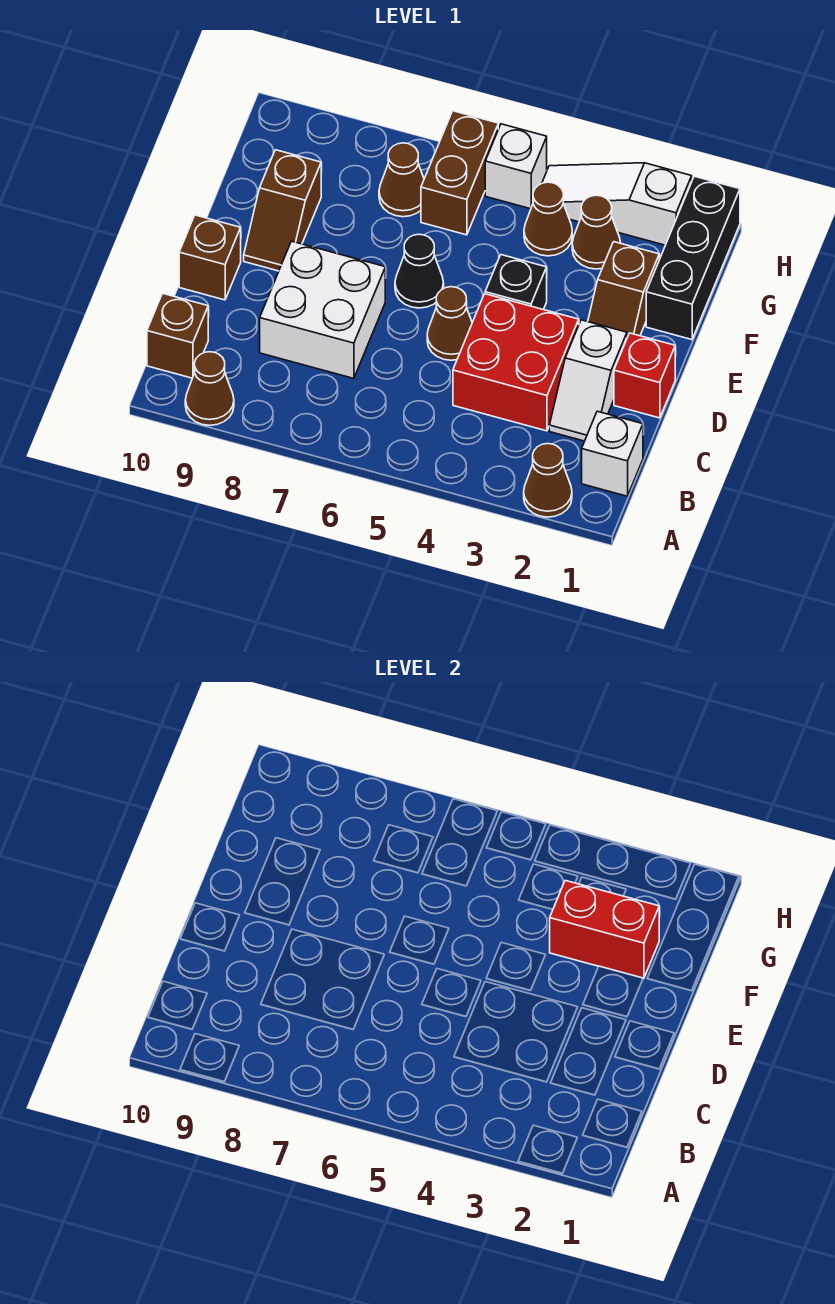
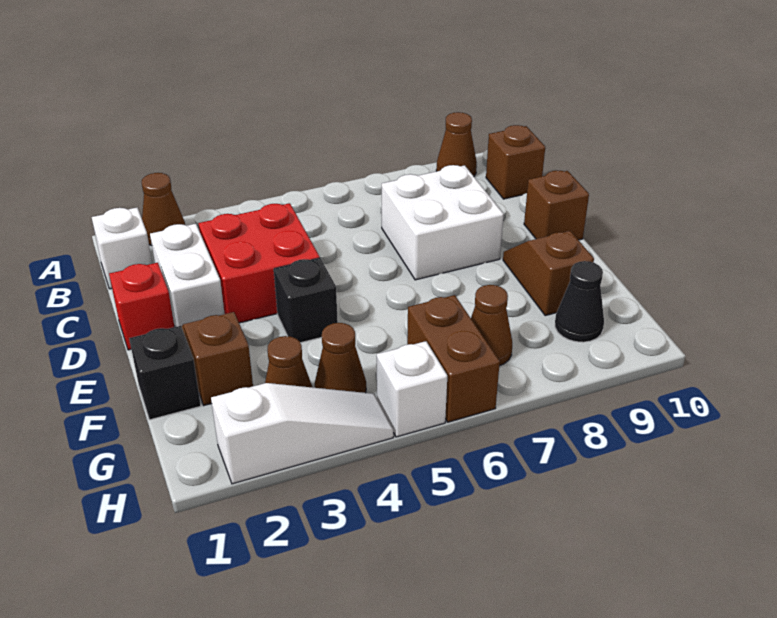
white slope C2:D2 level 1 top D -> white brick C2:D2 level 1
brown cone D5 level 1 -> none
black cone E6 level 1 -> black cone G9 level 1
black brick F1:H1 level 1 -> black brick F1 level 1
red brick F2:F3 level 2 -> none

